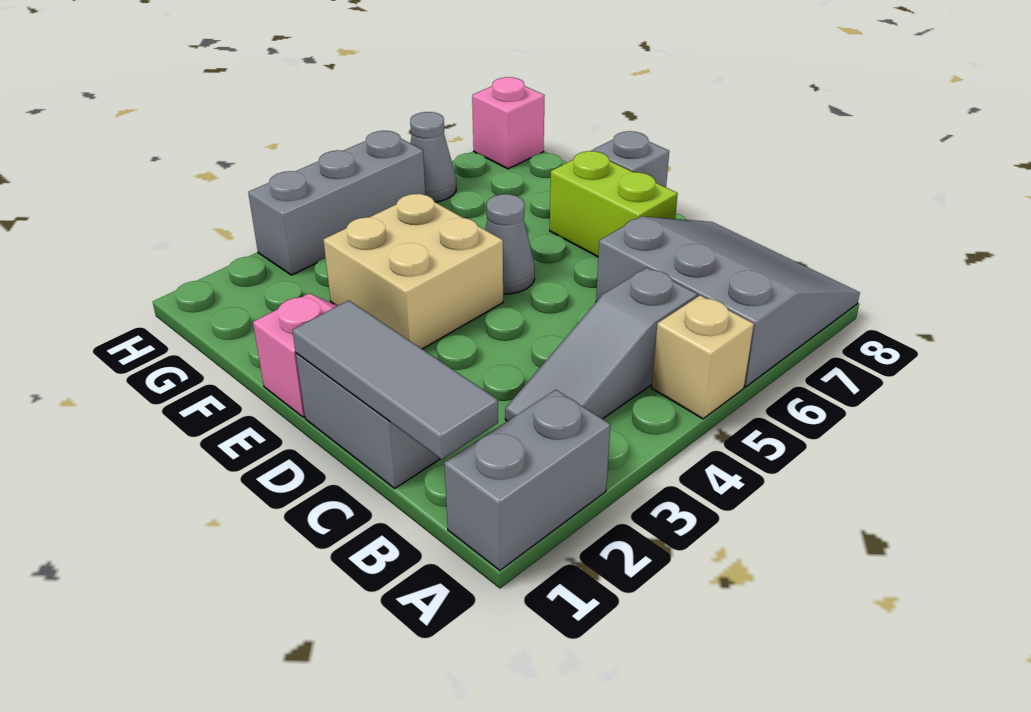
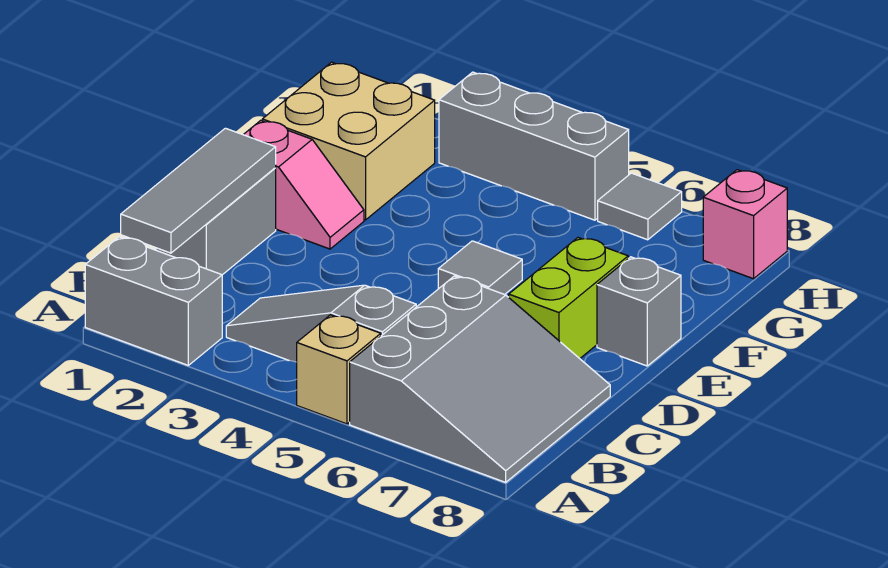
tan brick E3:F4 level 1 -> tan brick F1:G2 level 1
grey cone E5 level 1 -> grey tile E5 level 1
grey cone H6 level 1 -> grey tile H6 level 1

